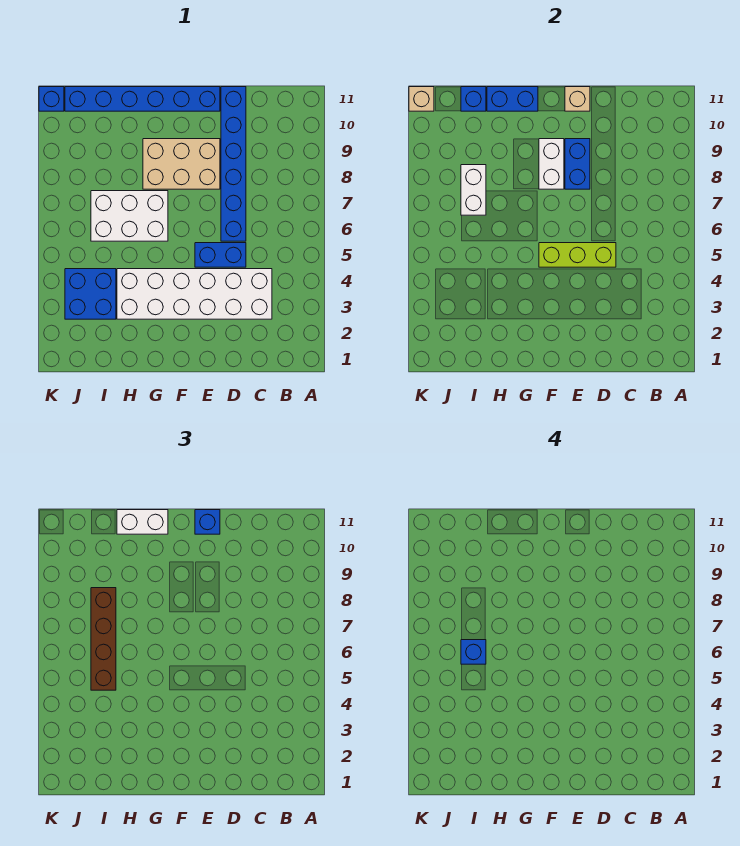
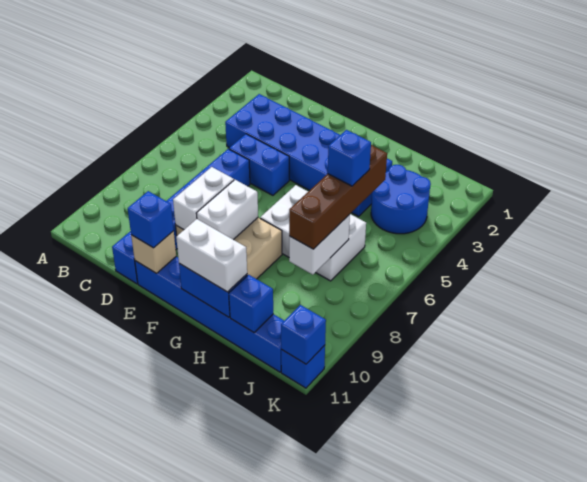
white brick C3:H4 level 1 -> blue brick C3:H4 level 1
lime brick D5:F5 level 2 -> none
blue brick E8:E9 level 2 -> white brick E8:E9 level 2
blue brick I3:J4 level 1 -> blue round brick I3:J4 level 1
tan brick K11 level 2 -> blue brick K11 level 2

